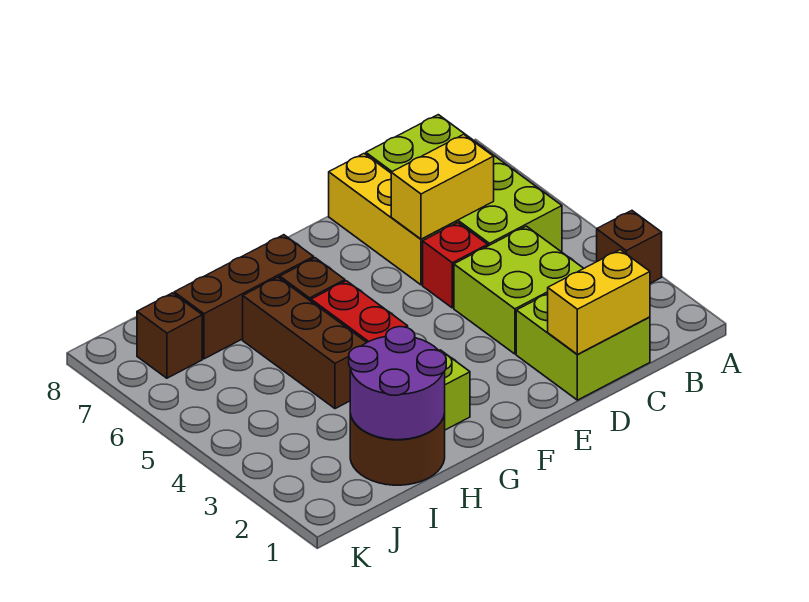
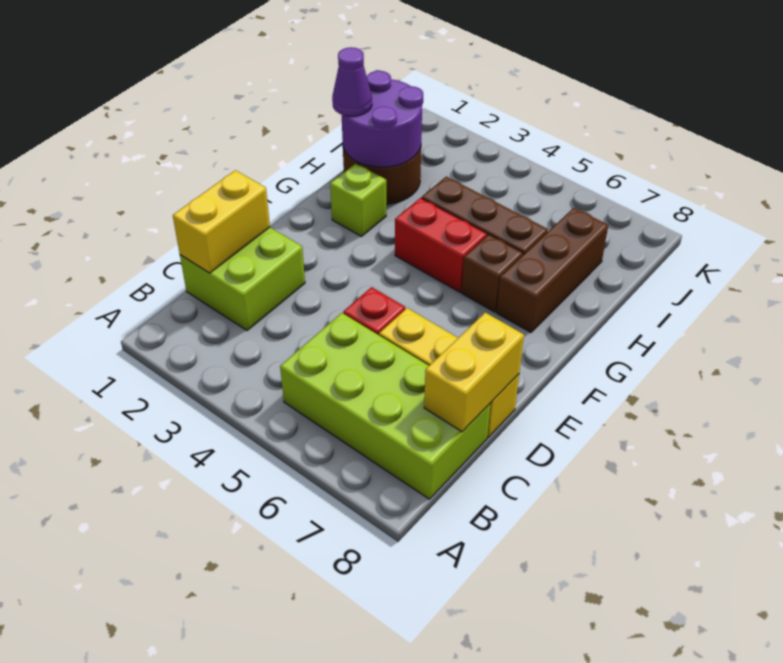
brown brick A3 level 1 -> none
lime brick C3:D4 level 1 -> none
yellow brick C6:D6 level 2 -> yellow brick C8:D8 level 2
none -> purple cone H1 level 3
brown brick J7 level 1 -> none

